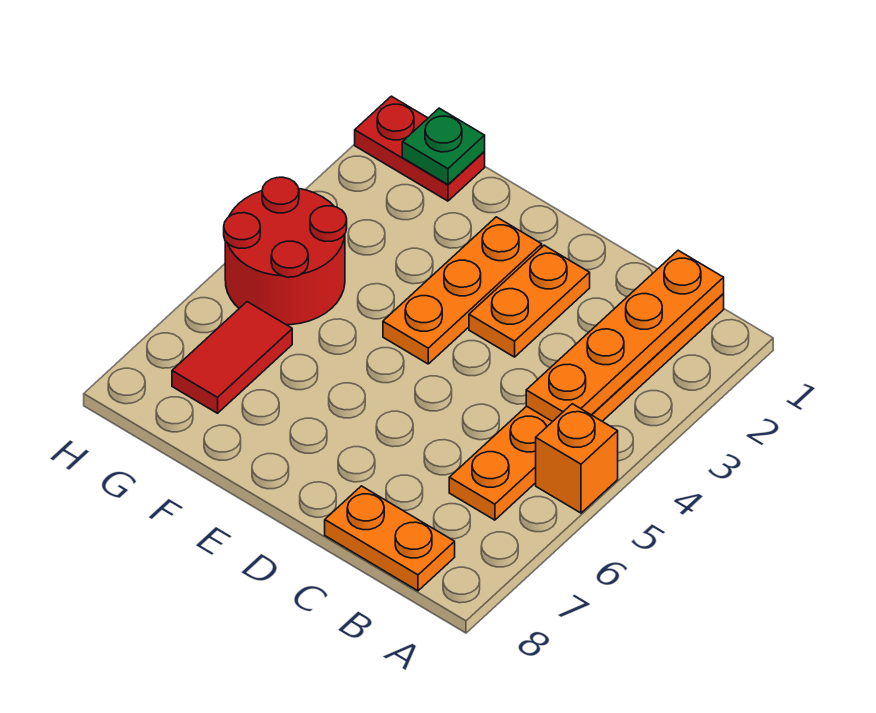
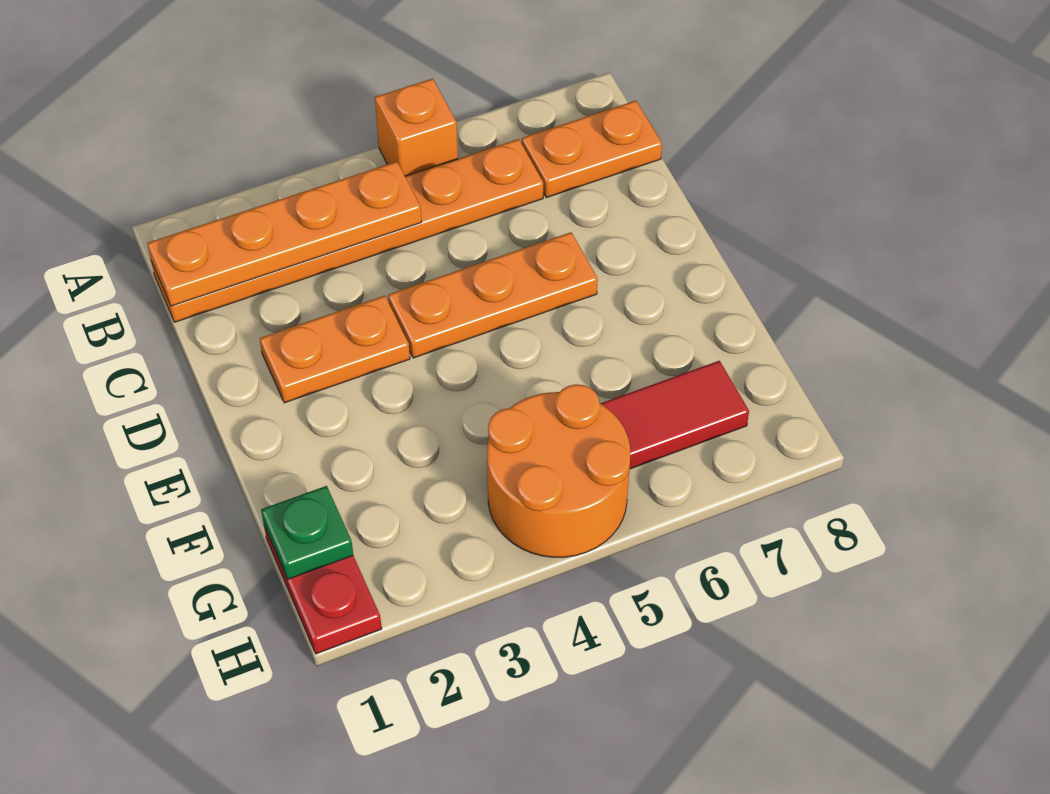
orange plate B8:C8 level 1 -> orange plate B7:B8 level 1
orange plate E2:E4 level 1 -> orange plate D4:D6 level 1
red round brick G4:H5 level 1 -> orange round brick G4:H5 level 1

